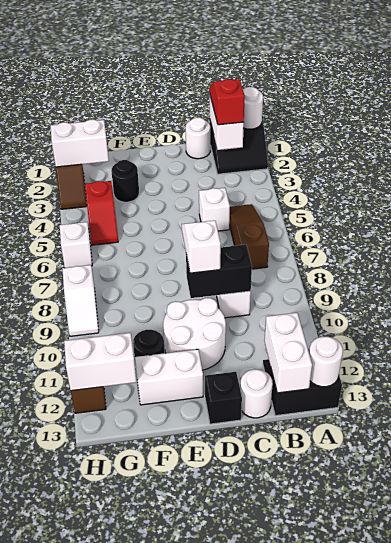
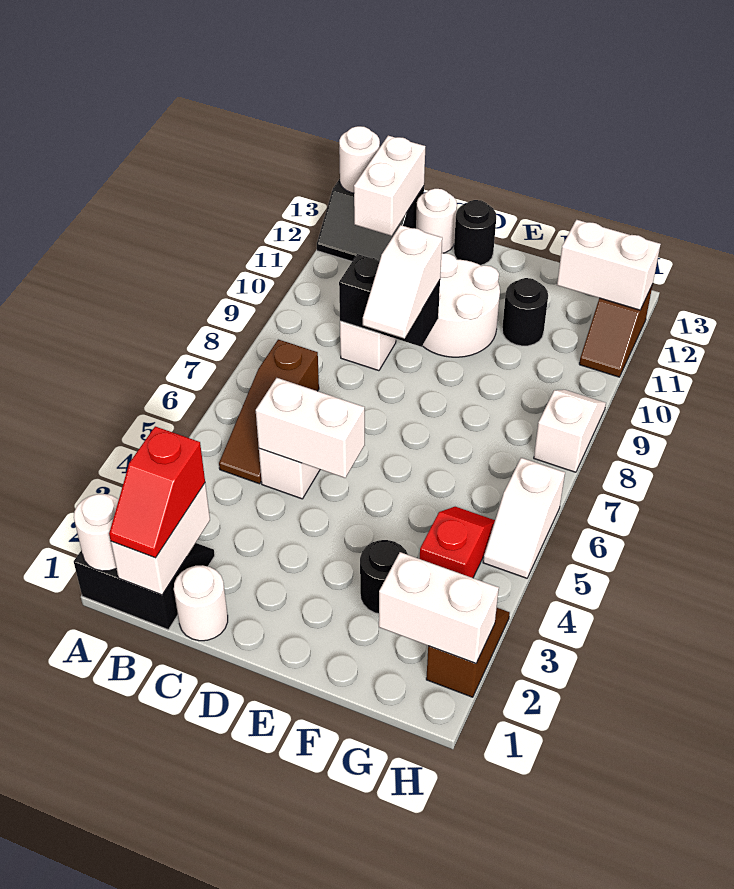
black brick D13 level 1 -> black round brick D13 level 1
white brick E12:F12 level 1 -> white brick C5:D5 level 2

